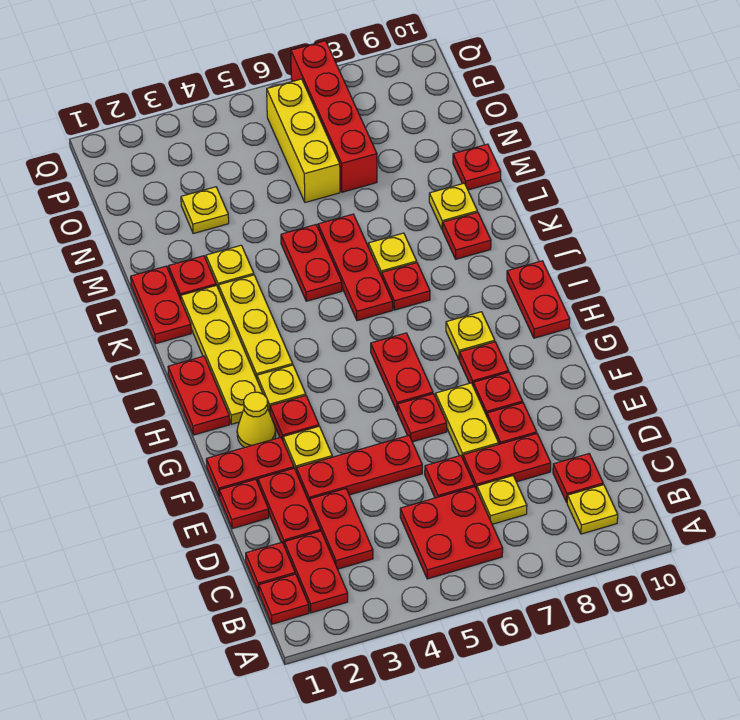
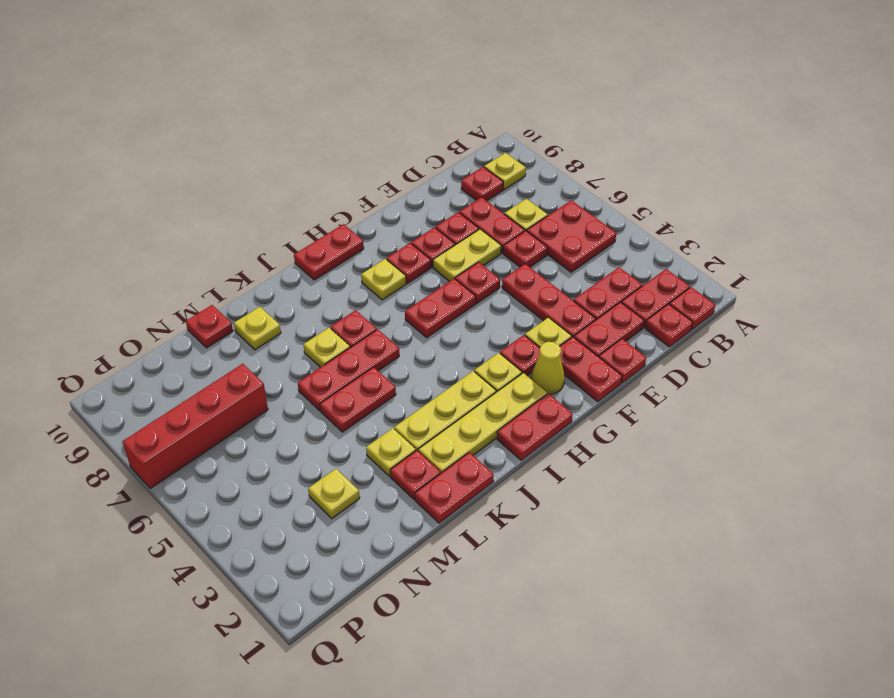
red plate K9 level 1 -> none
yellow brick N6:P6 level 1 -> none

